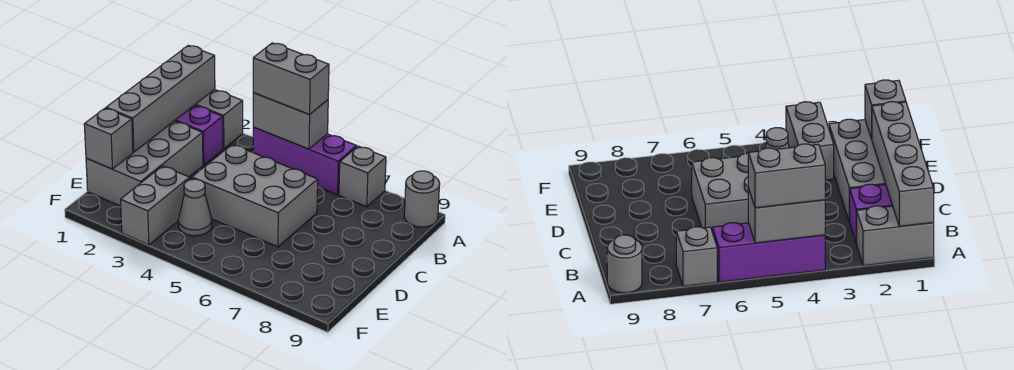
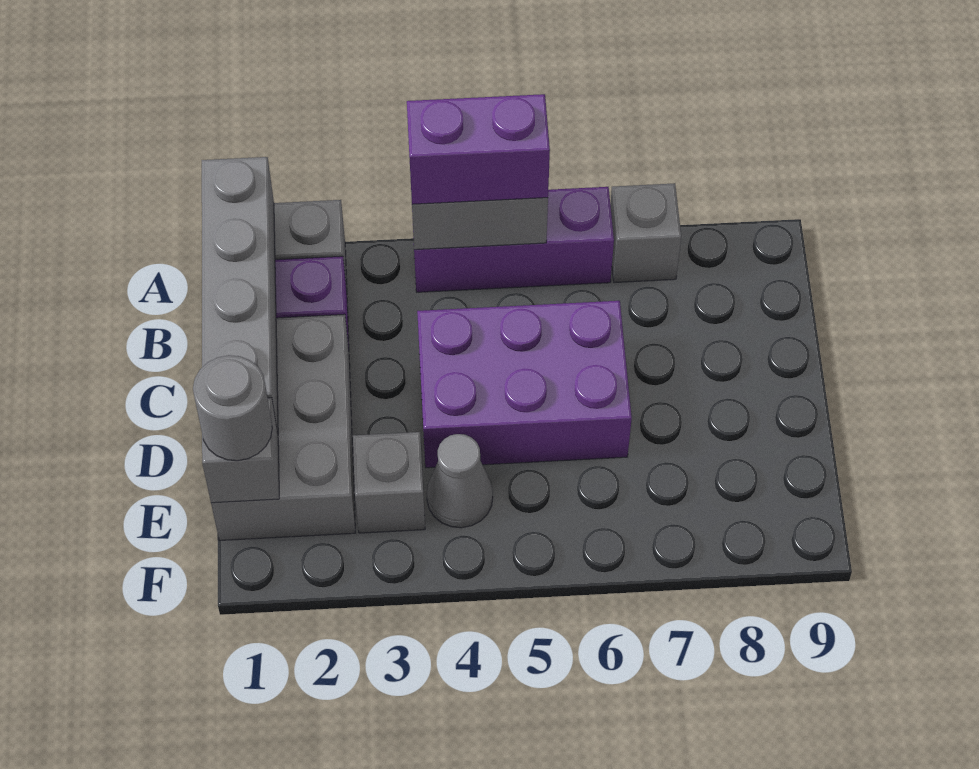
grey brick A4:A5 level 3 -> purple brick A4:A5 level 3
grey round brick A9 level 1 -> grey round brick E1 level 3
grey brick C4:D6 level 1 -> purple brick C4:D6 level 1
grey brick E3:F3 level 1 -> grey brick E3 level 1

